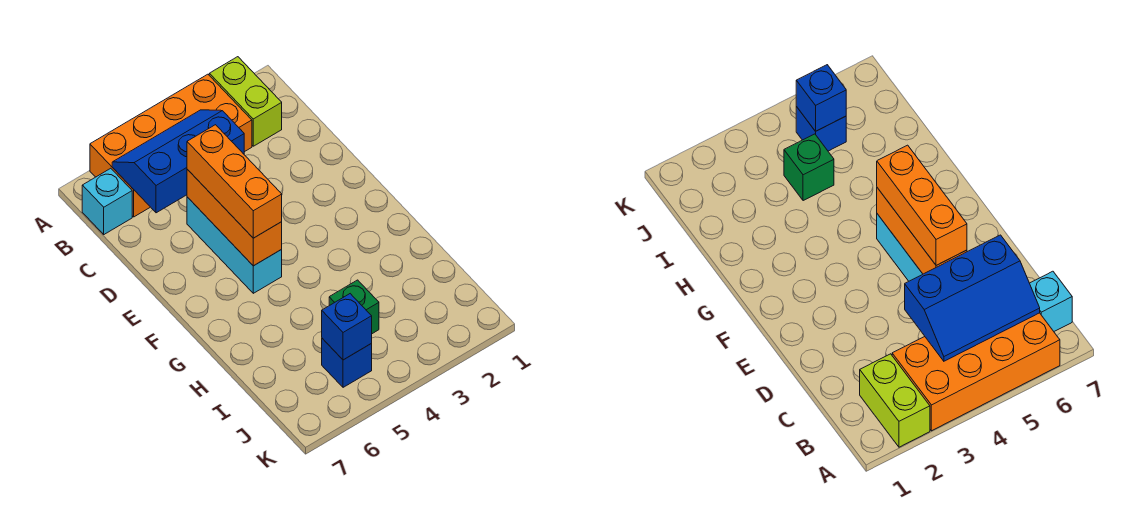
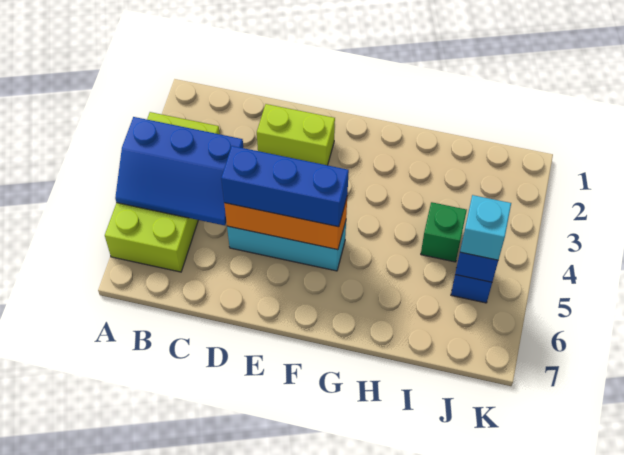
lime brick A2:B2 level 1 -> lime brick D2:E2 level 1
orange brick A3:B6 level 1 -> lime brick A3:B6 level 1
blue slope B4:C6 level 2 top C -> blue slope A4:C5 level 2 top 4
cyan brick B7 level 1 -> cyan brick J5 level 3
orange brick D5:F5 level 3 -> blue brick D5:F5 level 3

